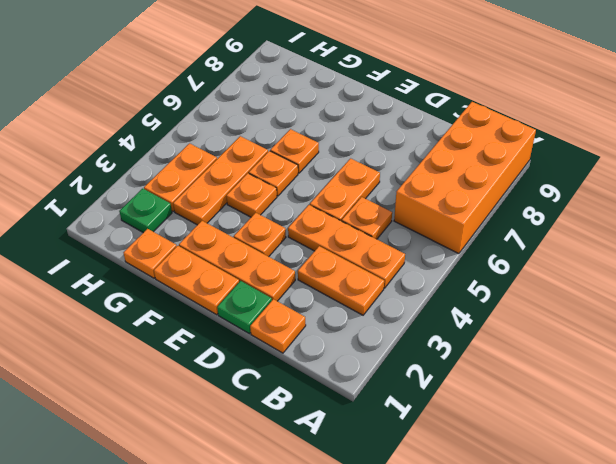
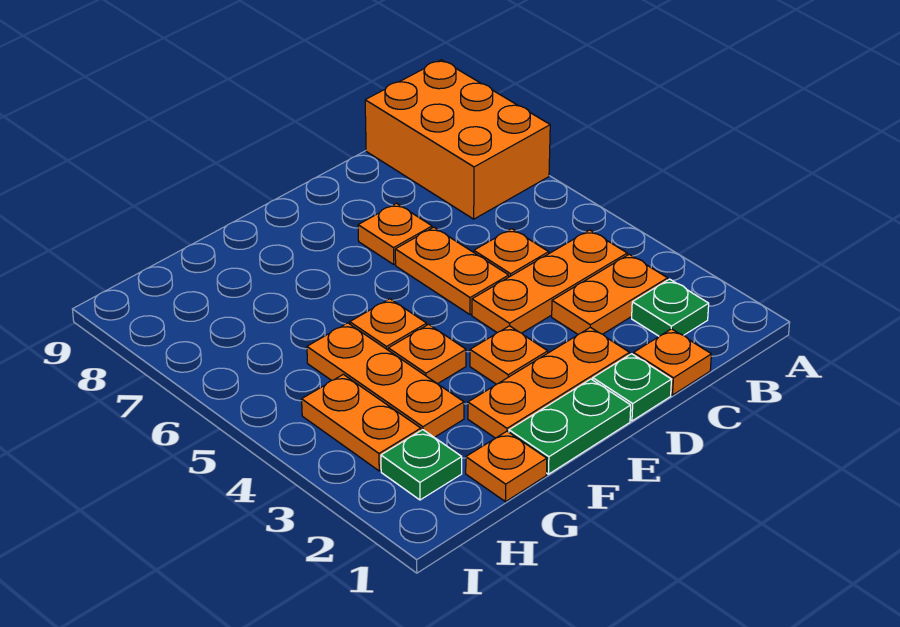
orange brick A6:B9 level 1 -> orange brick A7:B9 level 1
none -> green plate B2 level 1
orange plate E1:F1 level 1 -> green plate E1:F1 level 1
orange plate F6 level 1 -> orange plate D7 level 1

